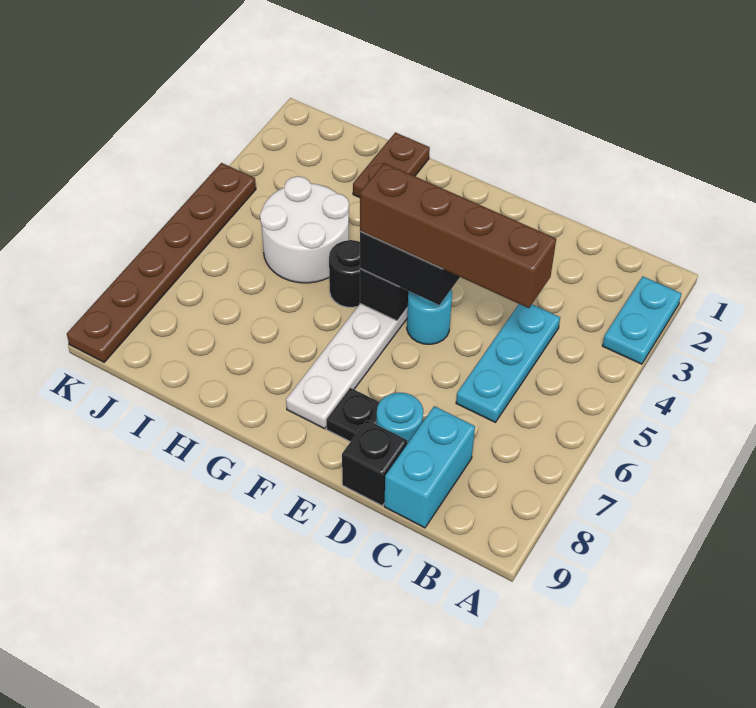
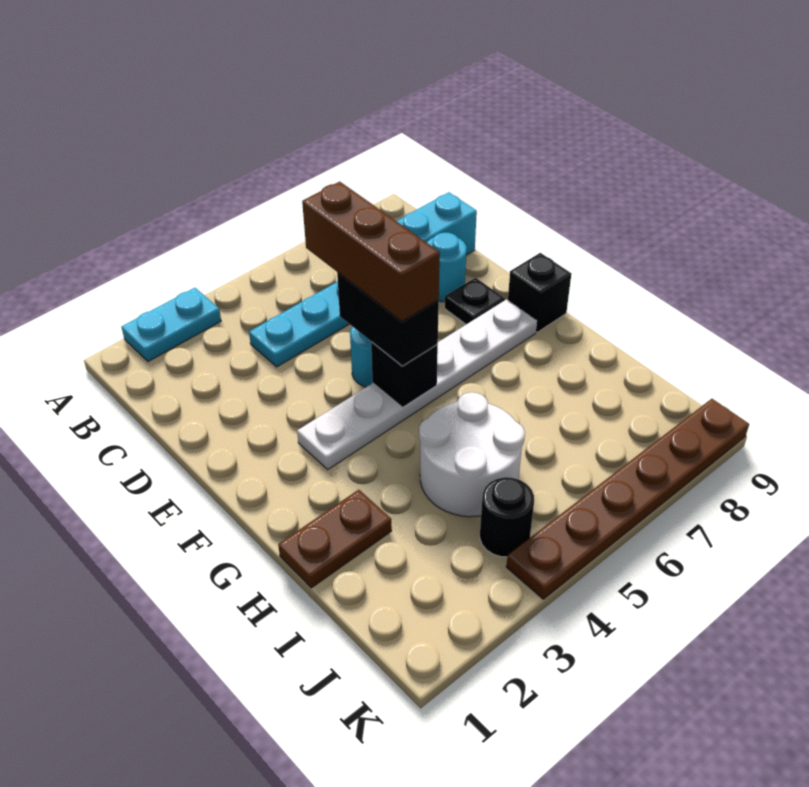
brown brick C5:F5 level 4 -> brown brick D5:F5 level 4
black brick D9 level 1 -> black brick F9 level 1
black round brick G5 level 1 -> black round brick J4 level 1

